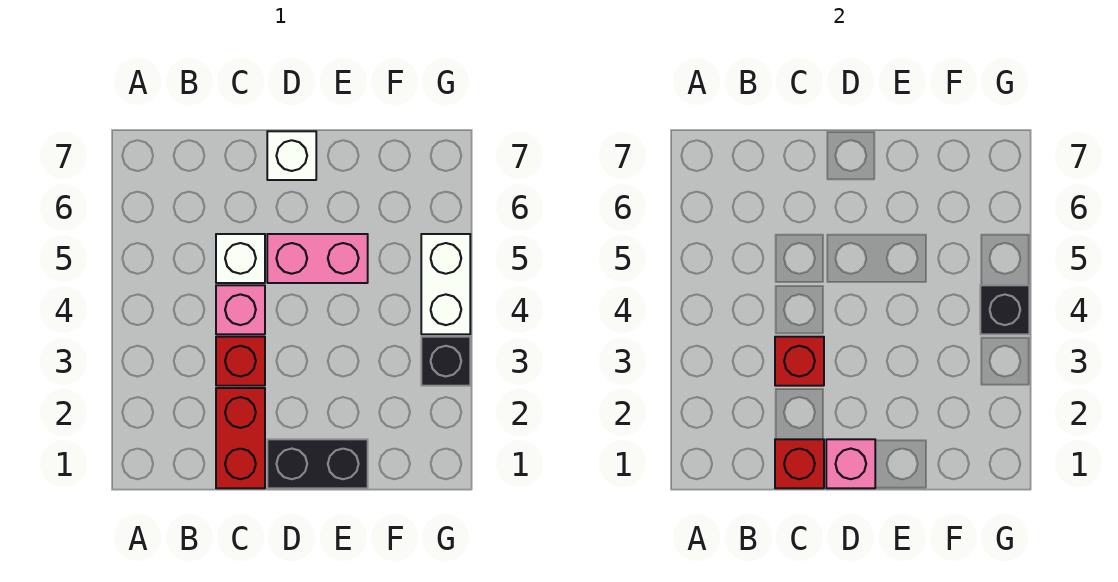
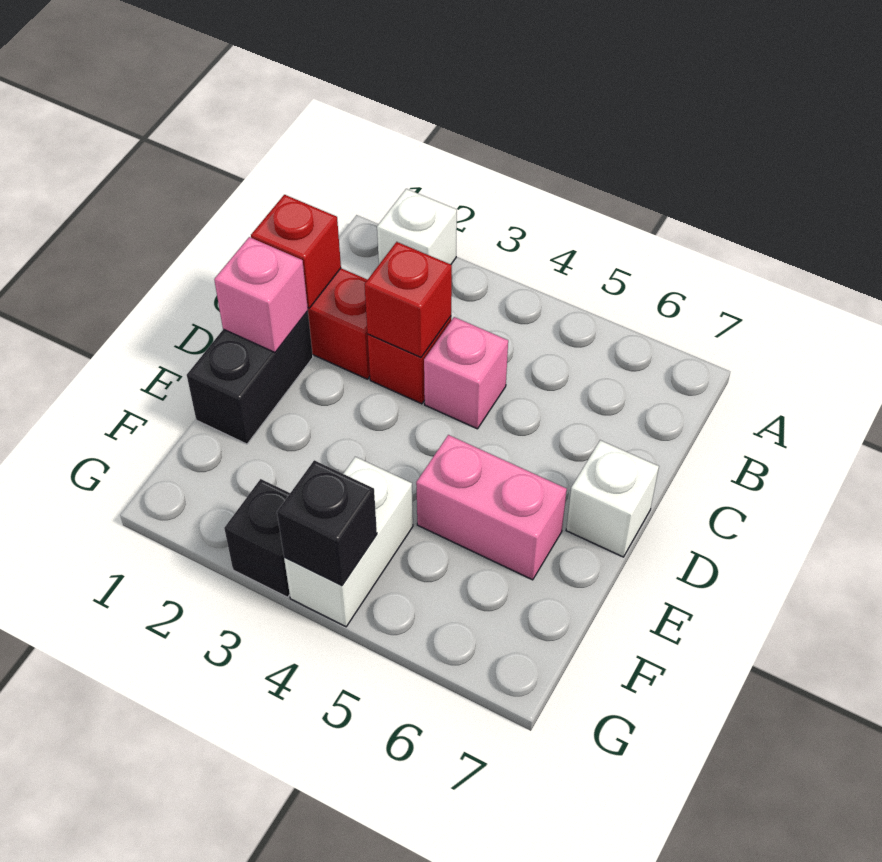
white brick C5 level 1 -> white brick A2 level 1
pink brick D5:E5 level 1 -> pink brick E5:E6 level 1
white brick G4:G5 level 1 -> white brick F4:G4 level 1

